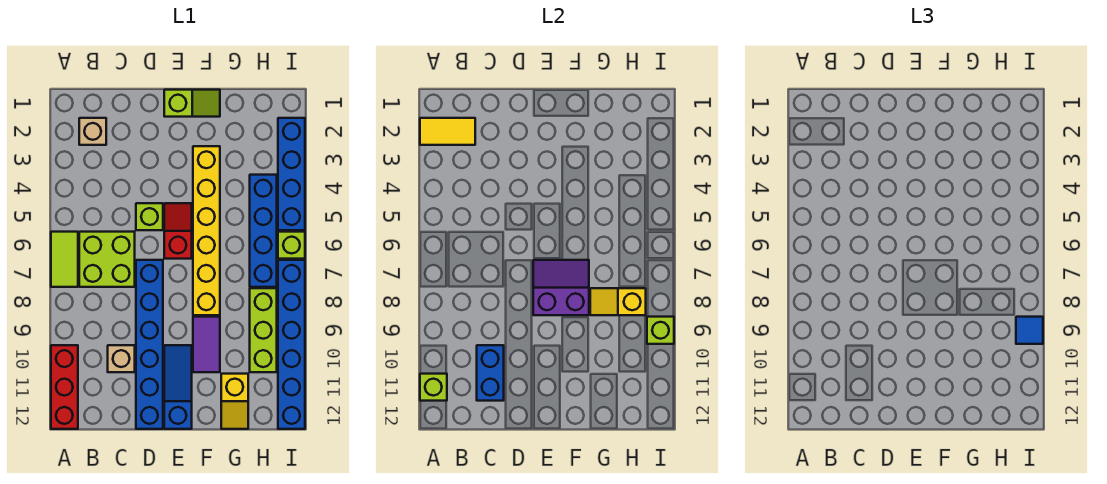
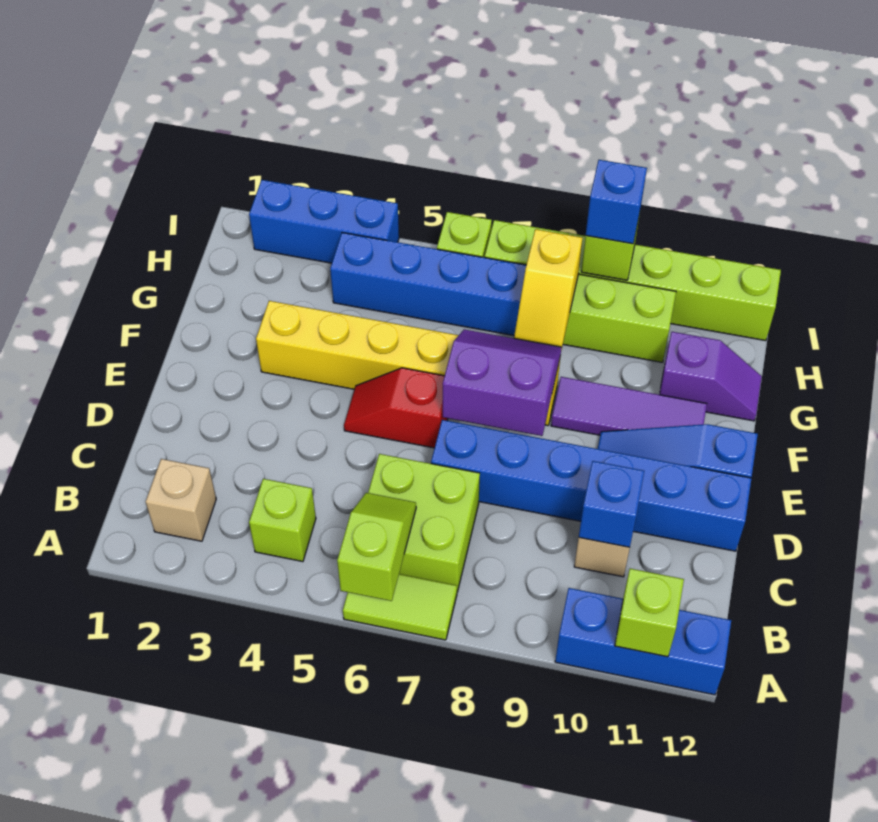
yellow tile A2:B2 level 2 -> none
red brick A10:A12 level 1 -> blue brick A10:A12 level 1
blue brick C10:C11 level 2 -> blue brick C10 level 2
lime brick D5 level 1 -> lime brick B4 level 1
lime slope E1:F1 level 1 top E -> lime slope A6:B6 level 2 top A
purple slope E7:F8 level 2 top 8 -> purple slope E7:F8 level 2 top E
purple tile F9:F10 level 1 -> purple tile F9:F11 level 1
yellow slope G11:G12 level 1 top 11 -> purple slope G11:G12 level 1 top 11
blue brick I2:I5 level 1 -> blue brick I2:I4 level 1
blue brick I7:I12 level 1 -> lime brick I7:I12 level 1
blue tile I9 level 3 -> blue brick I9 level 3

